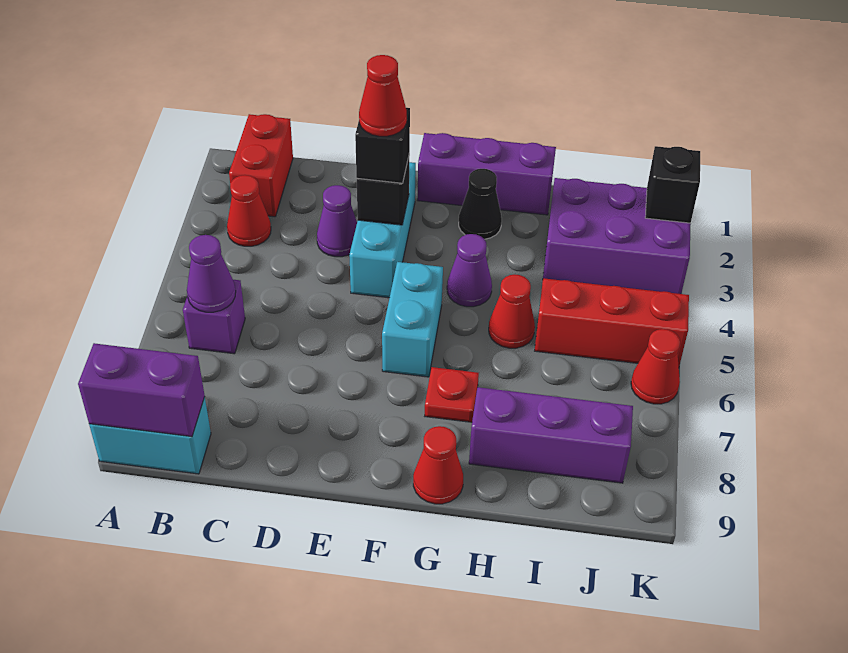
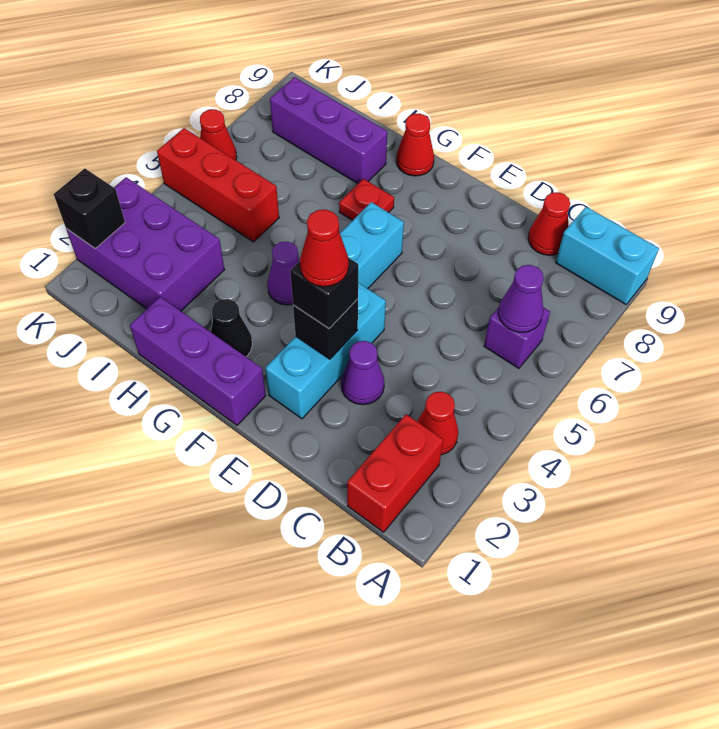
purple brick A9:B9 level 2 -> none
red cone H5 level 1 -> red cone C9 level 1

